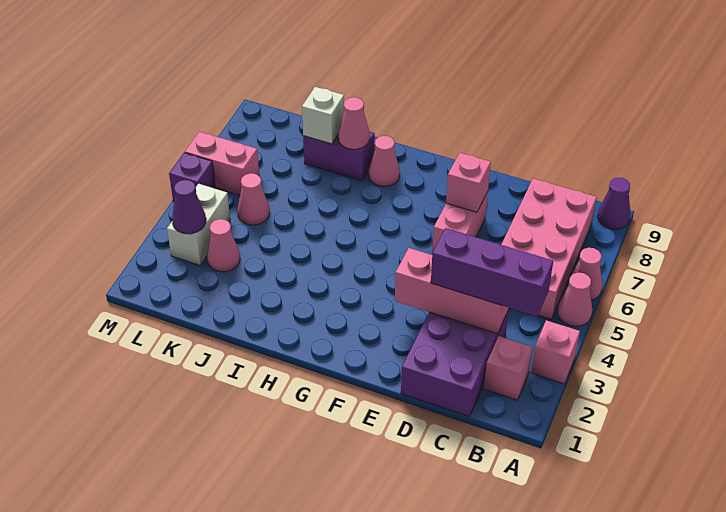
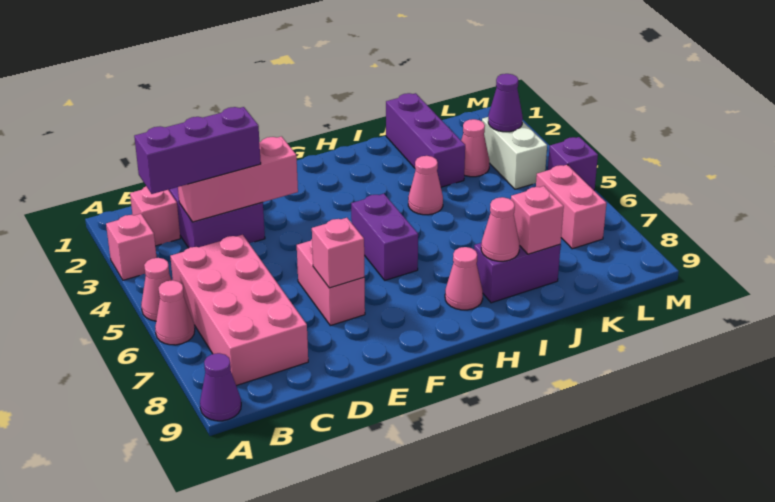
none -> purple brick G5:G6 level 1
none -> purple brick J1:J3 level 1
white brick J8 level 2 -> pink brick J8 level 2
pink cone K5 level 1 -> pink cone I4 level 1
pink brick L6:M6 level 1 -> pink brick L6:L7 level 1

